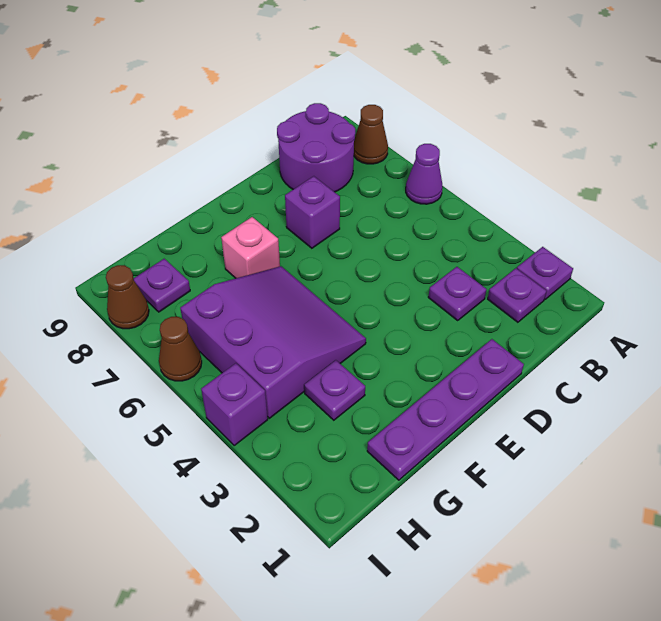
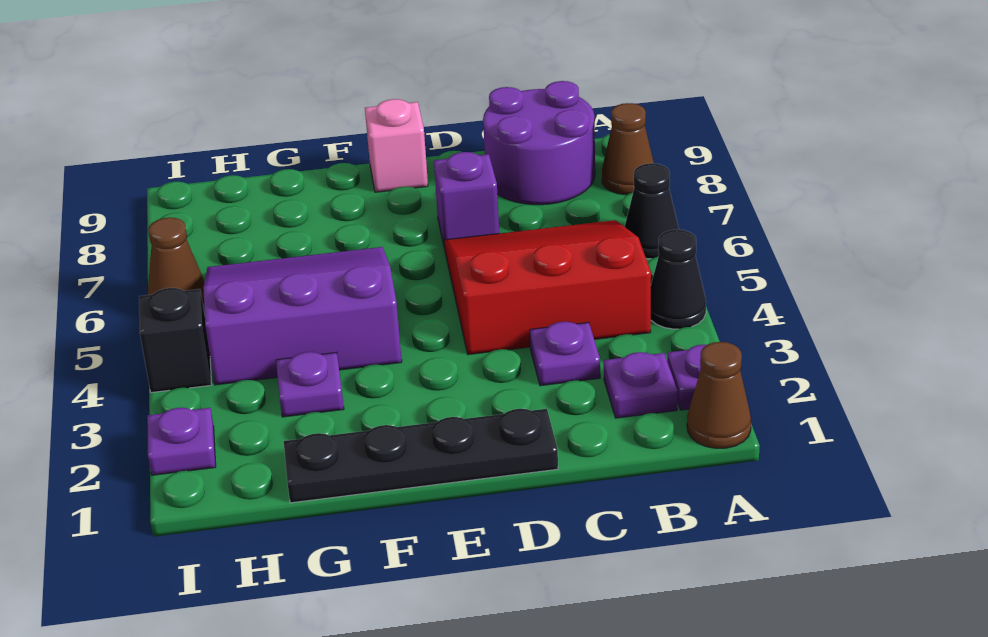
none -> black cone A4 level 1
purple cone A6 level 1 -> black cone A6 level 1
none -> red slope B4:D6 level 1 top 4
purple plate D1:G1 level 1 -> black plate D1:G1 level 1
purple slope F4:H6 level 1 top H -> purple slope F4:H6 level 1 top 4
pink brick F7 level 1 -> pink brick E9 level 1
purple plate H8 level 1 -> purple plate I2 level 1
purple brick I4 level 1 -> black brick I4 level 1
brown cone I8 level 1 -> brown cone A1 level 1

